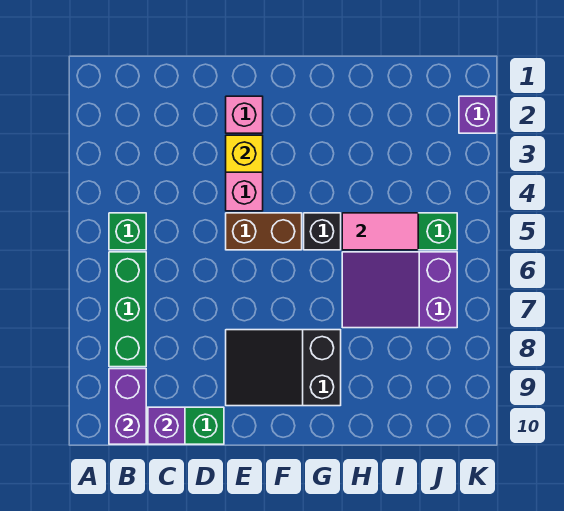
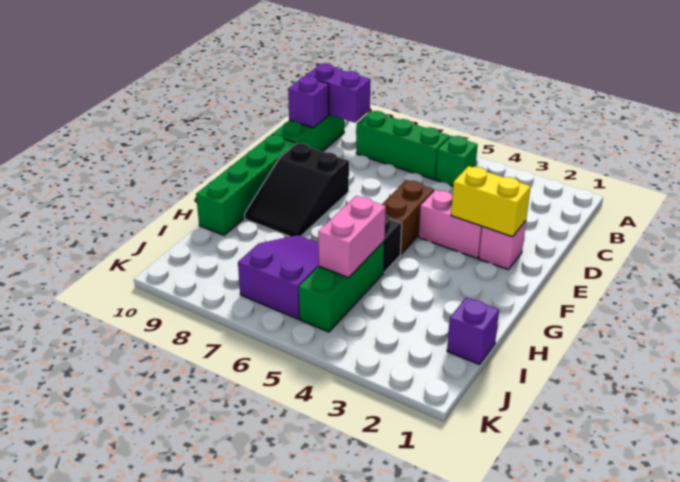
yellow brick E3 level 2 -> yellow brick E2:E3 level 2
black slope E8:G9 level 1 top G -> black slope E8:G9 level 1 top E
none -> green brick E10:H10 level 1
pink tile H5:I5 level 2 -> pink brick H5:I5 level 2
purple brick K2 level 1 -> purple brick I1 level 1

